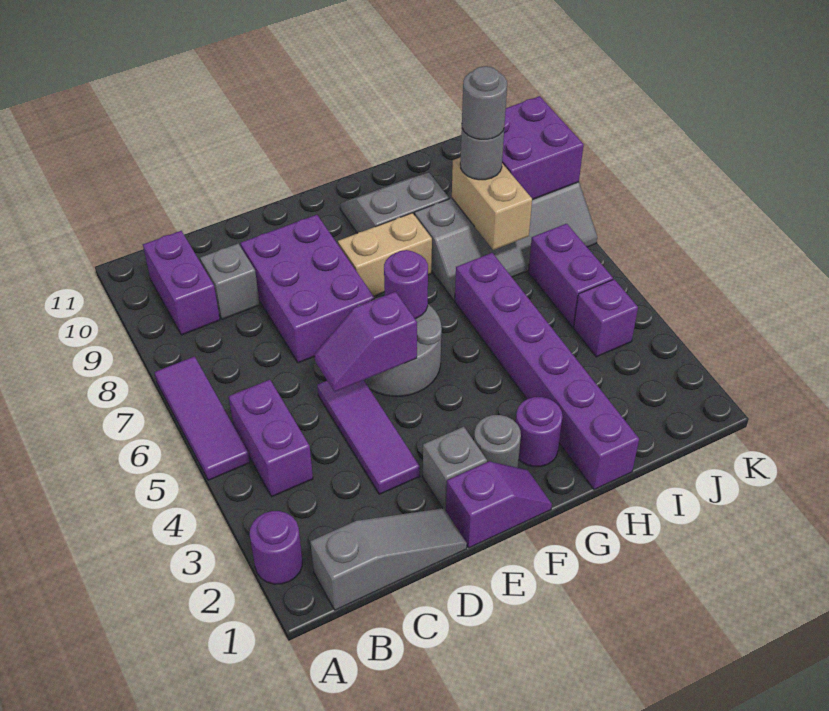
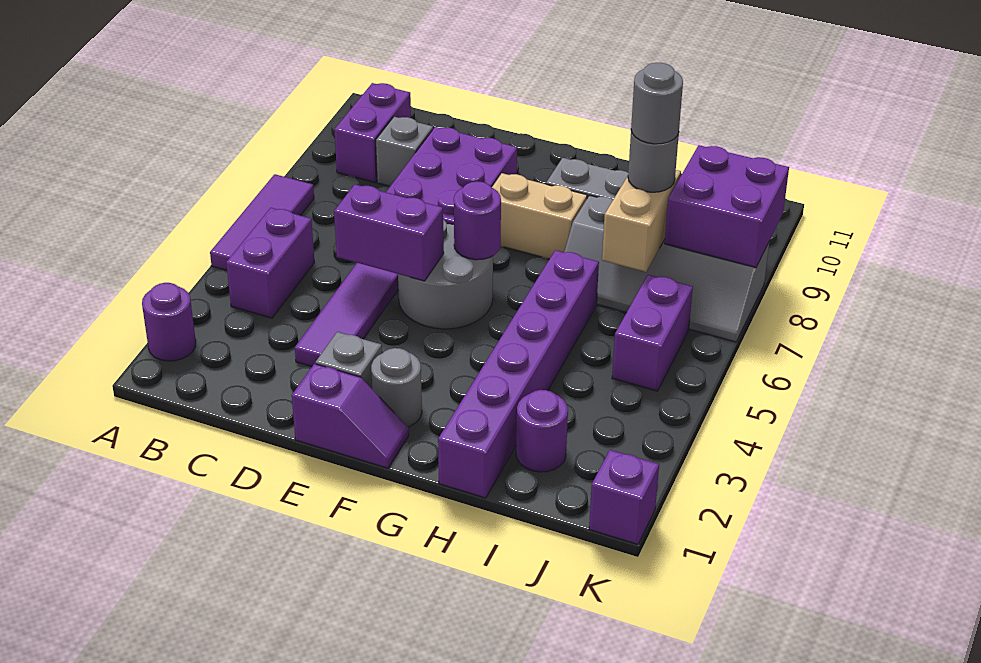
grey slope B1:D1 level 1 top B -> none
purple slope D5:E5 level 2 top E -> purple brick D5:E5 level 2
purple round brick G2 level 1 -> purple round brick I2 level 1
purple brick J4 level 1 -> purple brick K1 level 1

